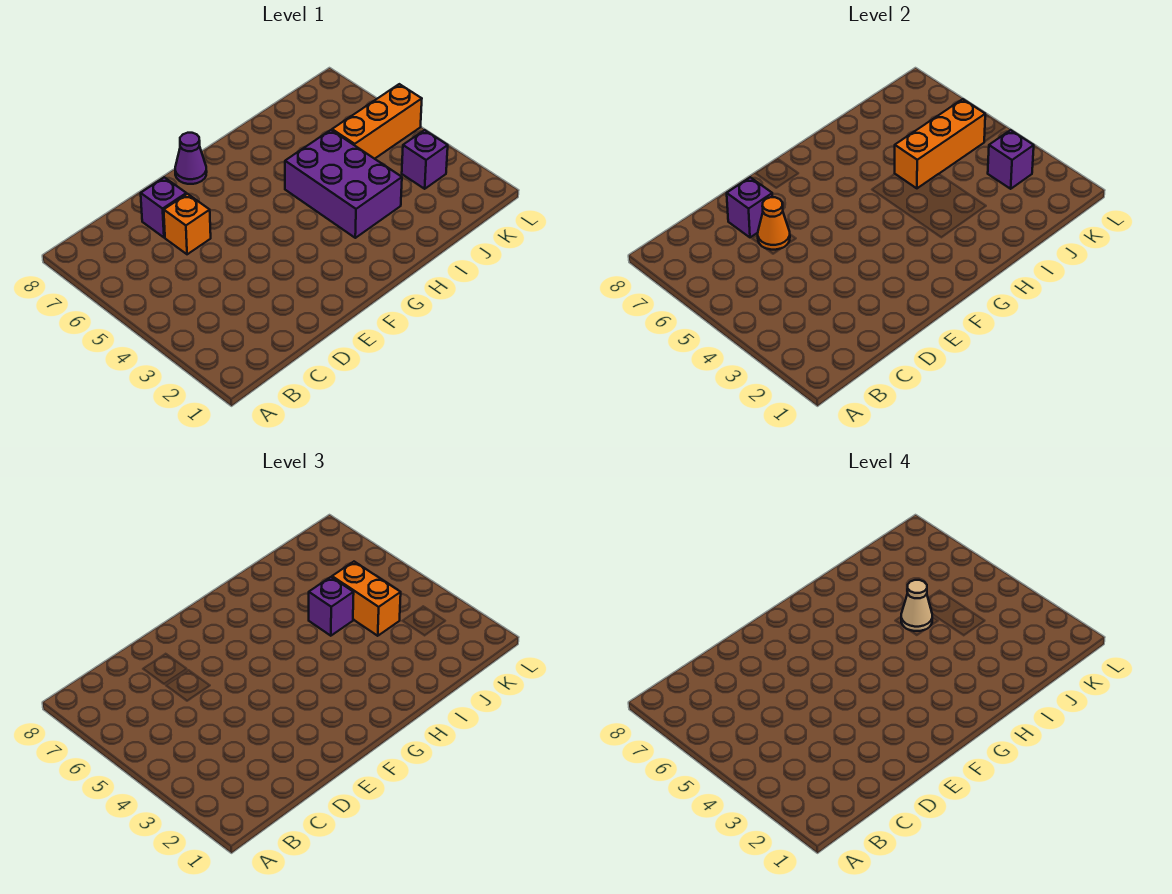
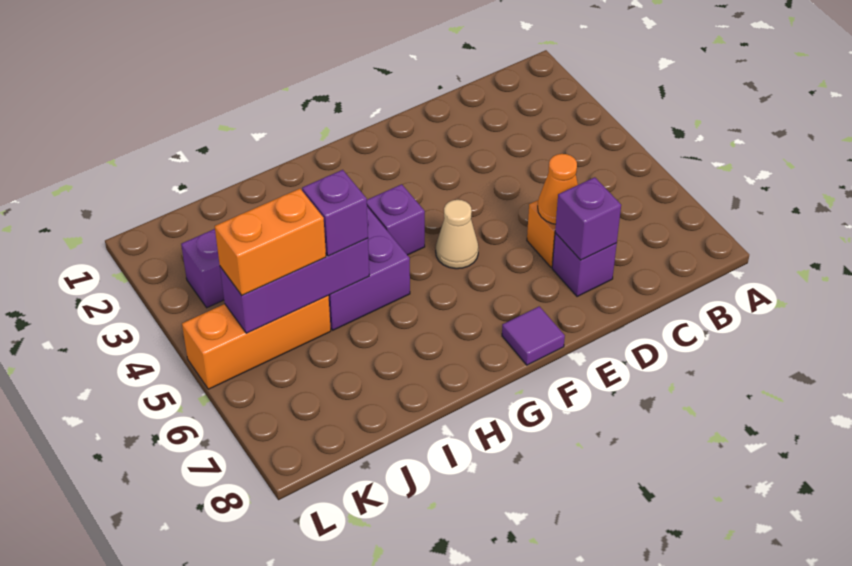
purple cone F8 level 1 -> purple tile F8 level 1
orange brick I5:K5 level 2 -> purple brick I5:K5 level 2
tan cone I5 level 4 -> tan cone F5 level 1
orange brick J4:J5 level 3 -> orange brick J5:K5 level 3
purple brick K3 level 2 -> purple brick G4 level 1

